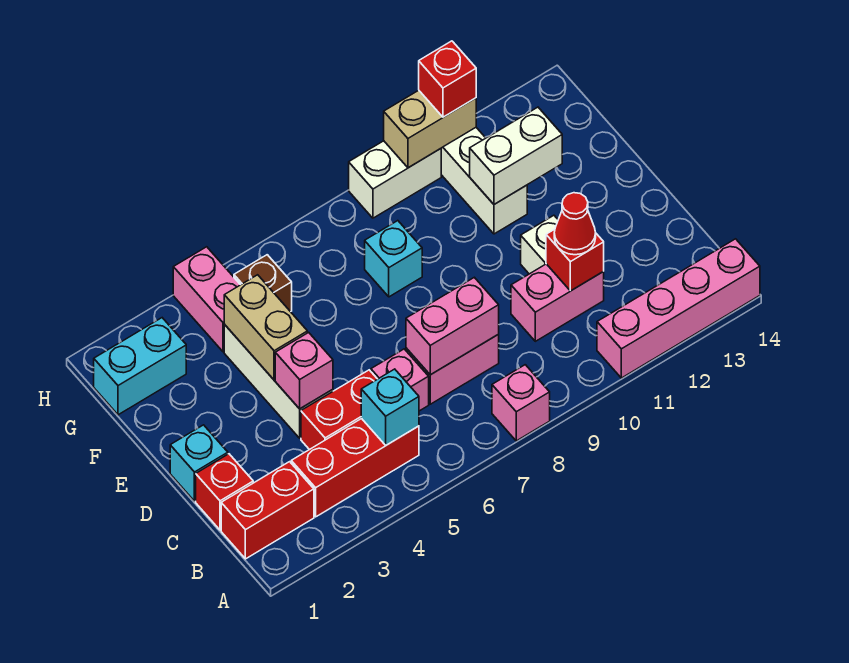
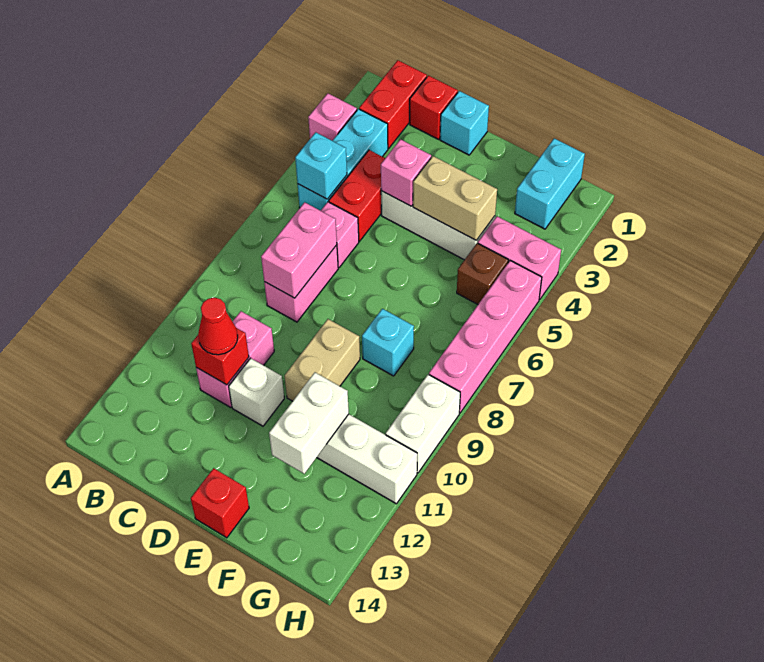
pink brick A8 level 1 -> pink brick A3 level 1
pink brick A11:A14 level 1 -> pink brick H5:H8 level 1
red brick B3:B5 level 1 -> cyan brick B3:B5 level 1
tan brick H10:H11 level 2 -> tan brick E9:E10 level 1
red brick H11 level 3 -> red brick E14 level 1

